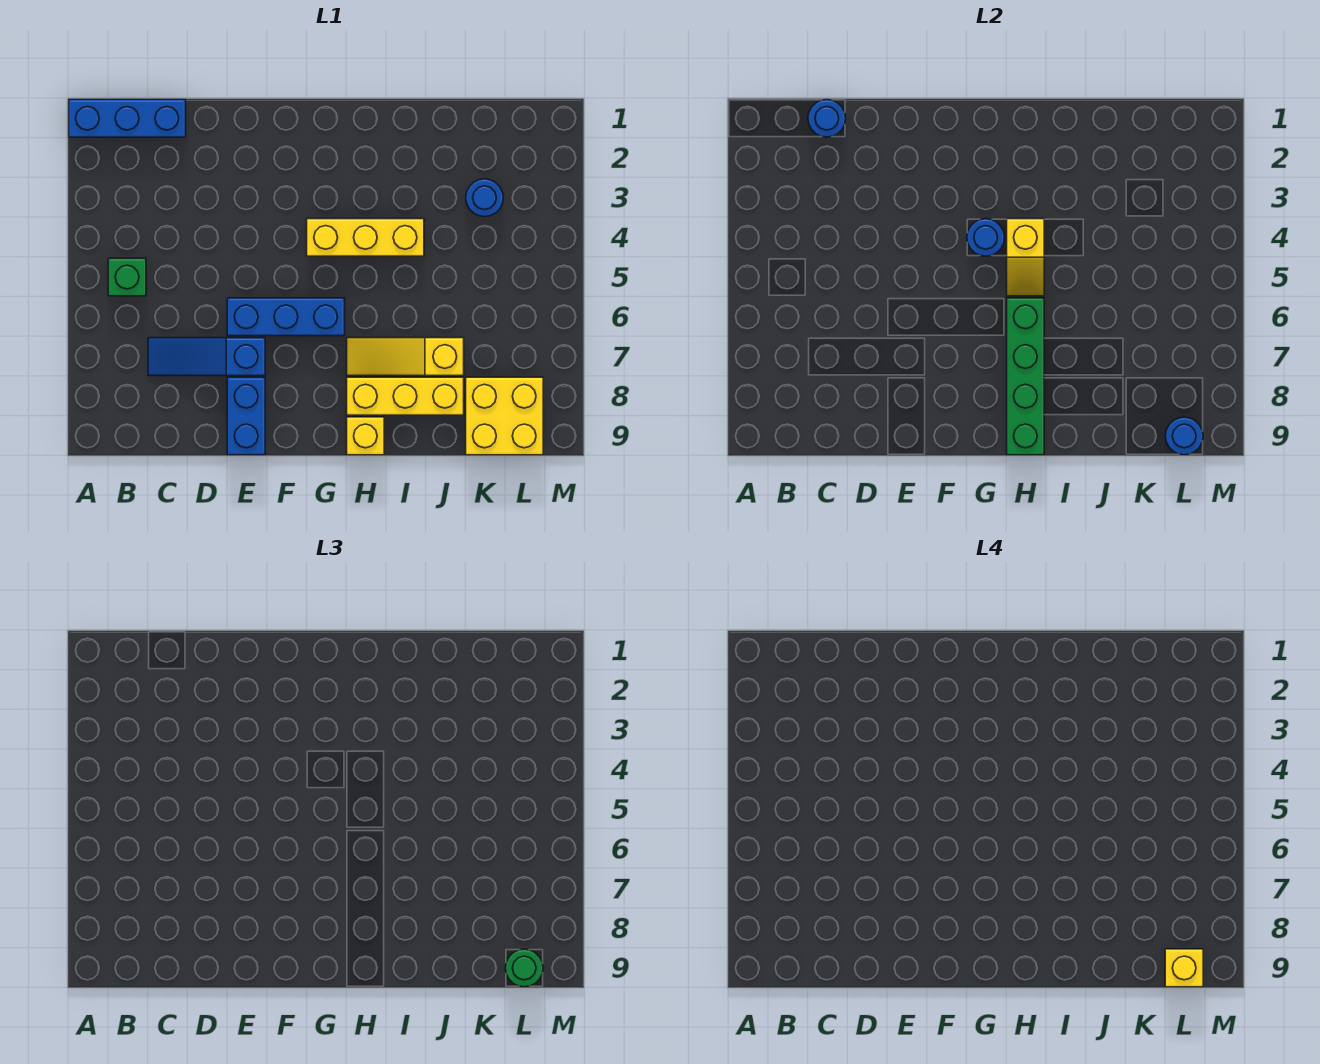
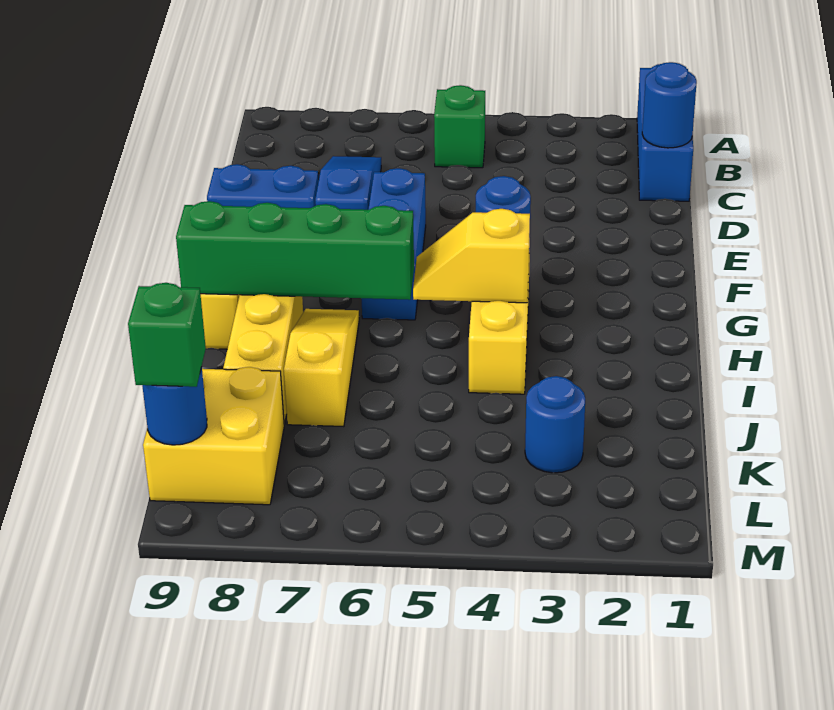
green round brick L9 level 3 -> green brick L9 level 3
yellow brick L9 level 4 -> none

